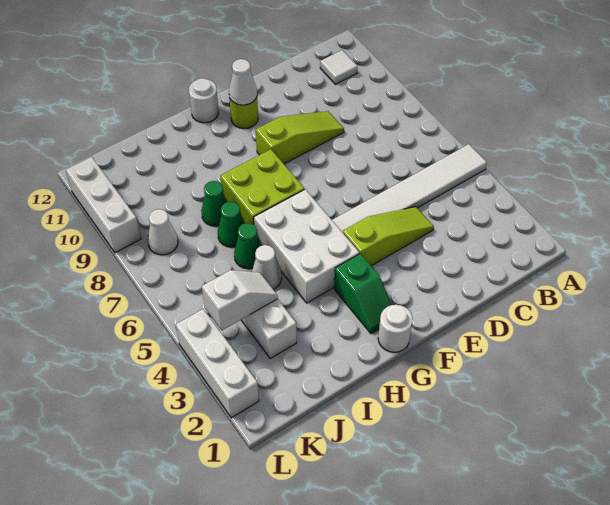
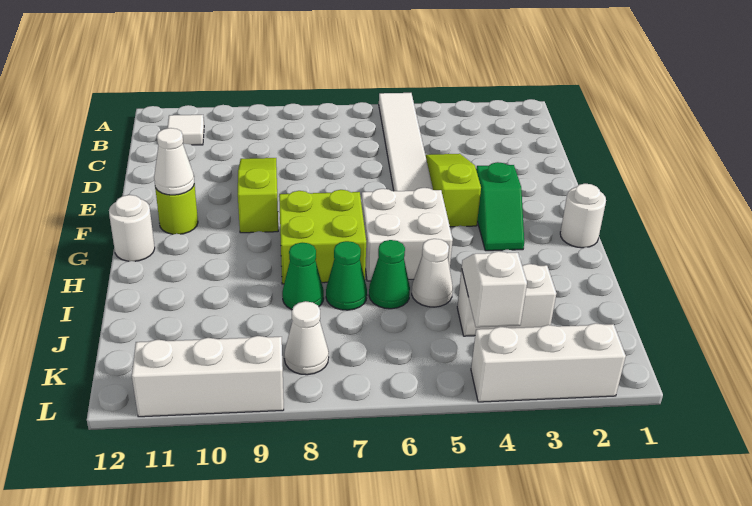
green slope G2:G3 level 1 top 3 -> green slope F3:G3 level 1 top F
white brick G4:H6 level 1 -> white brick G5:H6 level 1

